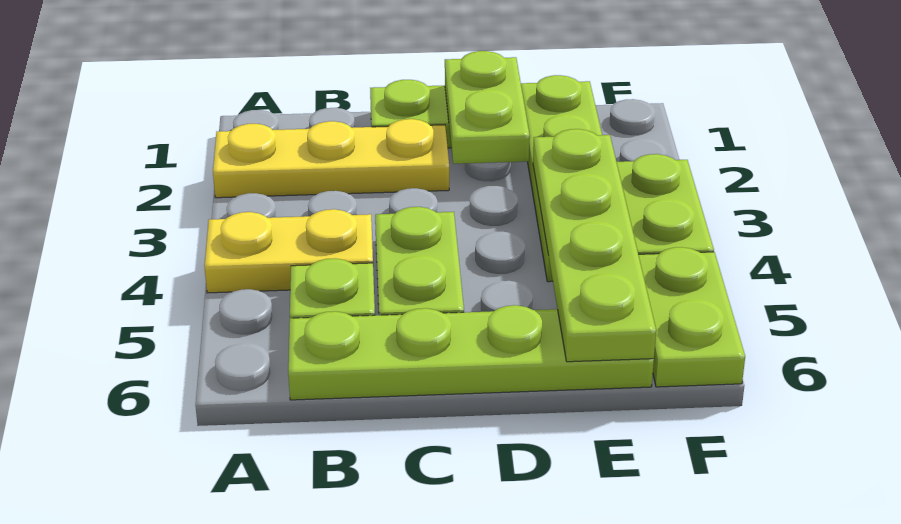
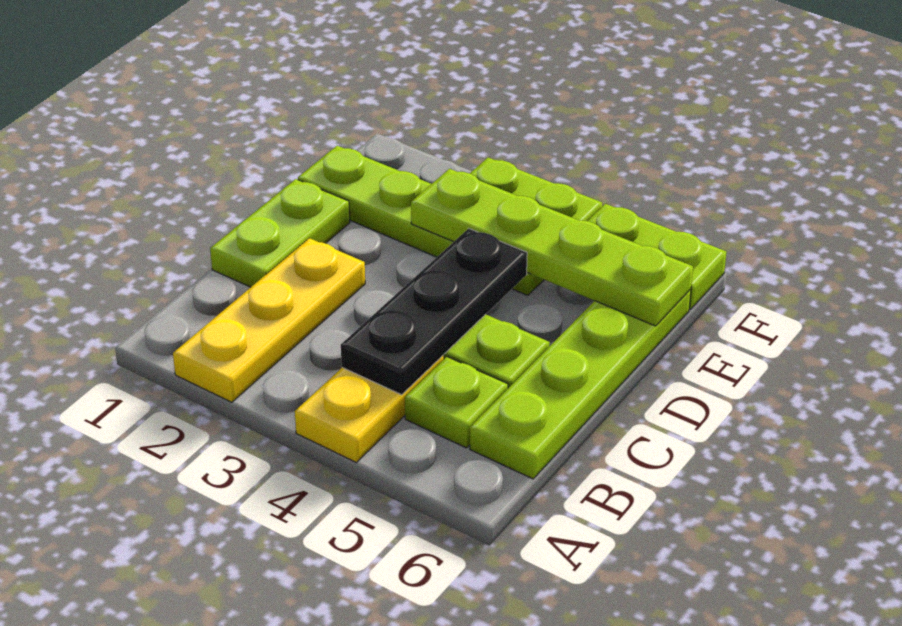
none -> black plate B4:D4 level 2
lime plate D1:D2 level 2 -> none

